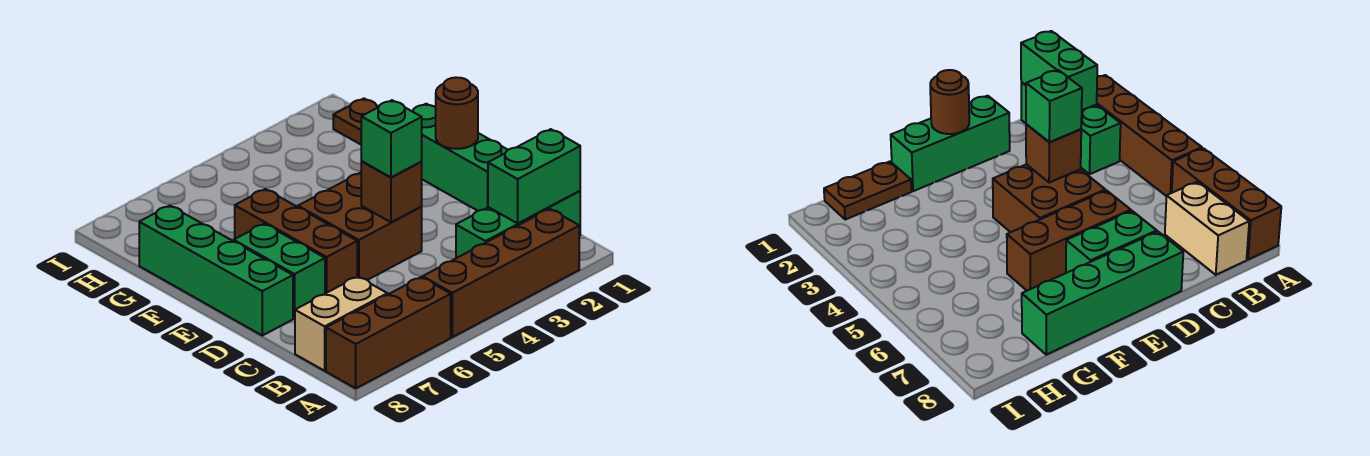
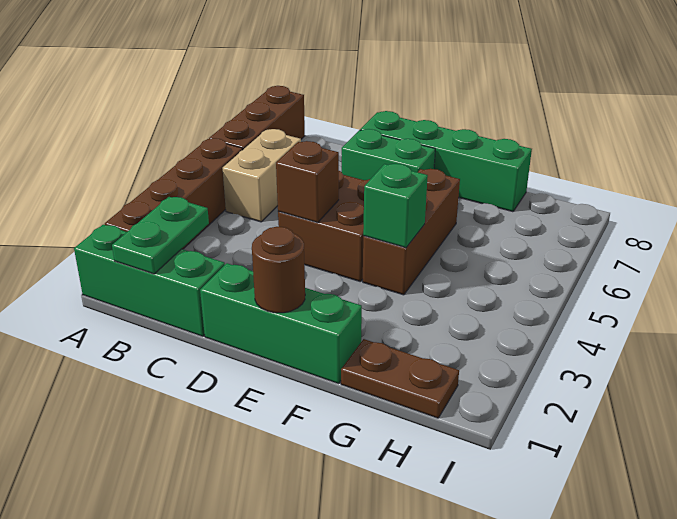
green brick B1:B3 level 1 -> green brick A1:C1 level 1
green brick B1:B2 level 2 -> green plate B1:B2 level 2
tan brick B7:B8 level 1 -> tan brick B5:B6 level 1
green brick D4 level 3 -> green brick F4 level 2
brown brick D6:F6 level 1 -> brown brick F4:F6 level 1

